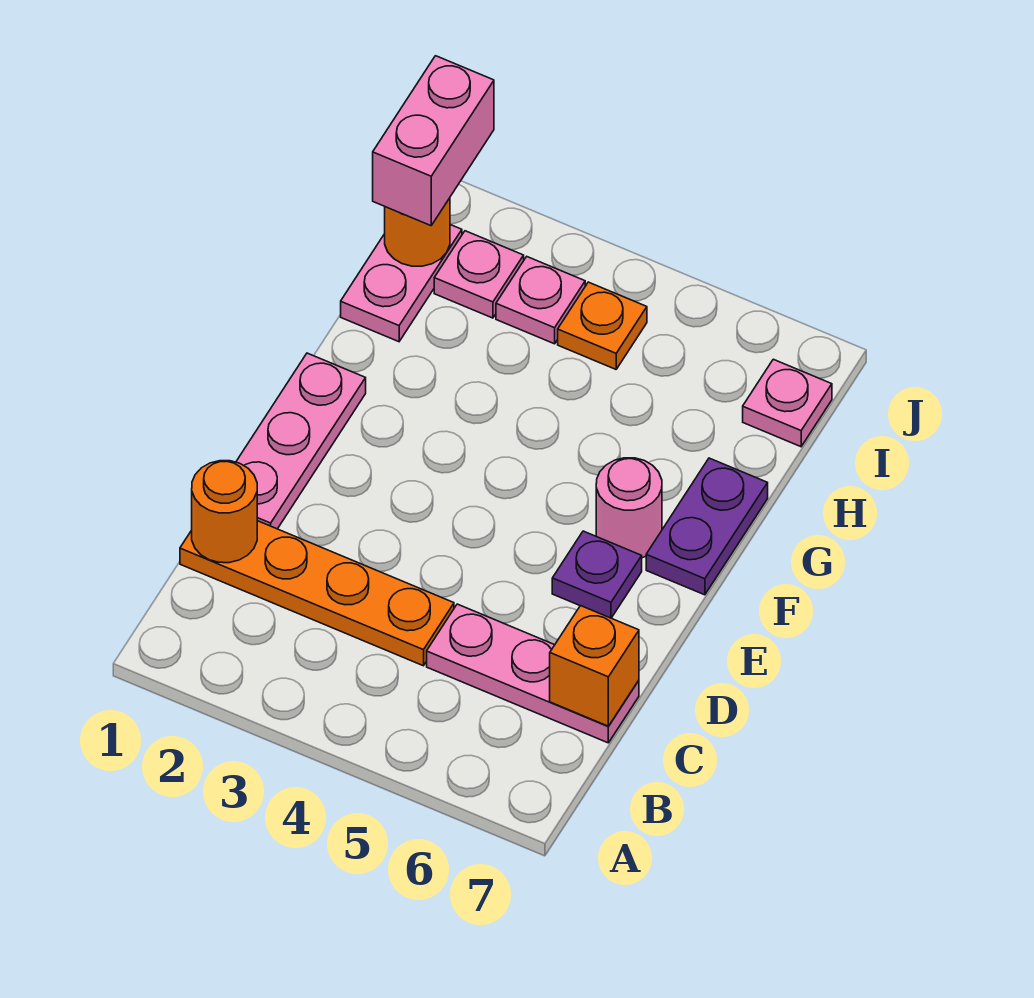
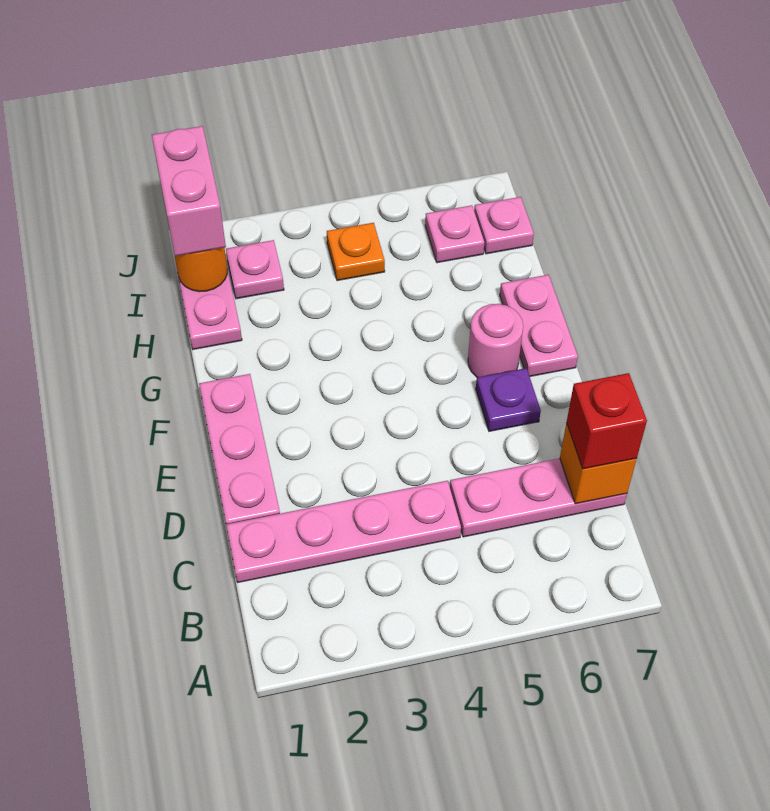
orange plate C1:C4 level 1 -> pink plate C1:C4 level 1
orange round brick C1 level 2 -> none
none -> red brick C7 level 3
purple plate F7:G7 level 1 -> pink plate F7:G7 level 1
pink plate I3 level 1 -> pink plate I6 level 1

